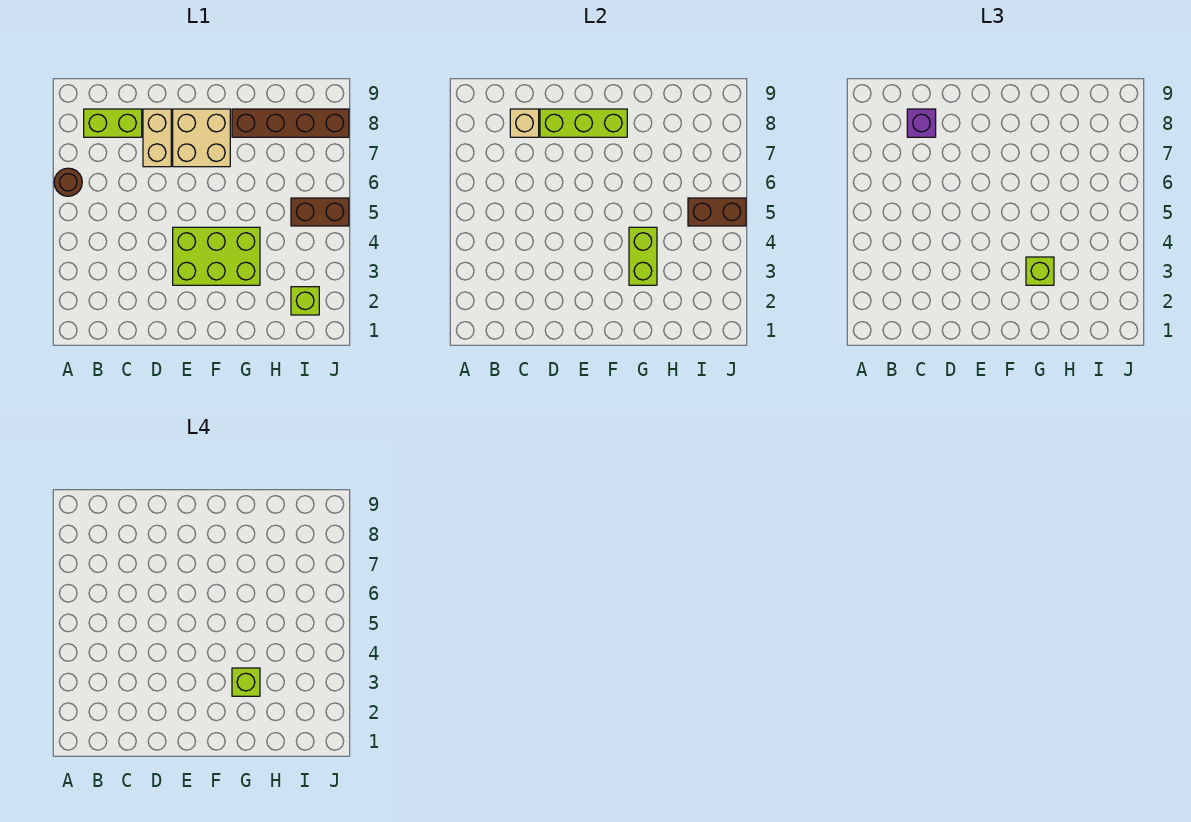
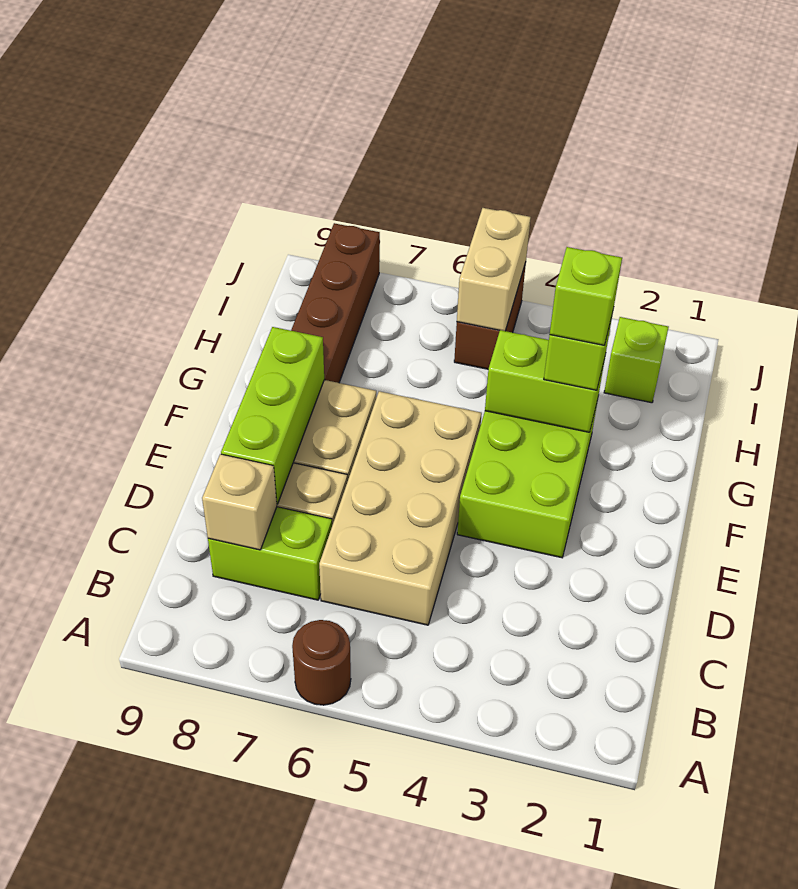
lime brick B8:C8 level 1 -> lime brick C7:C8 level 1
none -> tan brick C5:F6 level 1
purple brick C8 level 3 -> none
brown brick I5:J5 level 2 -> tan brick I5:J5 level 2

